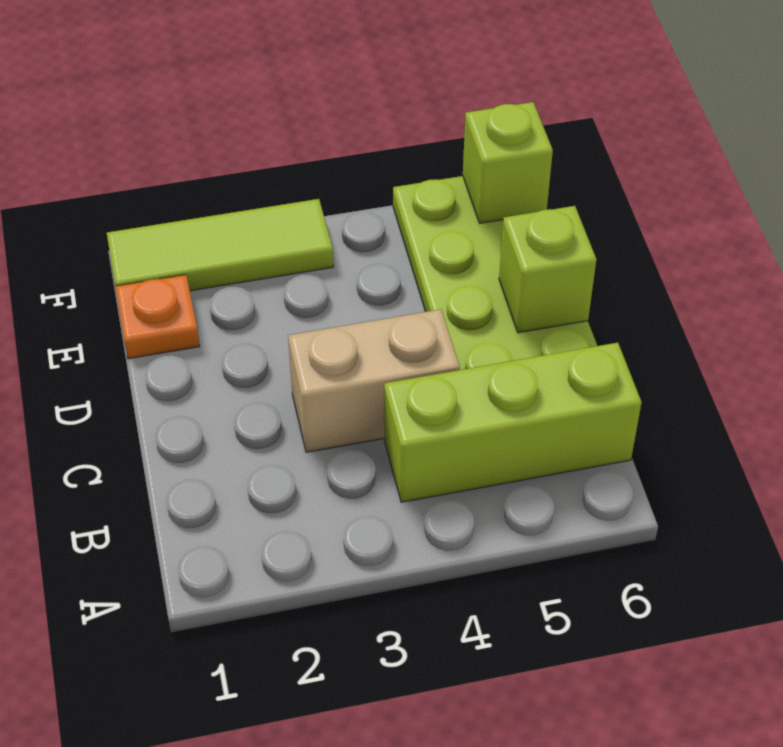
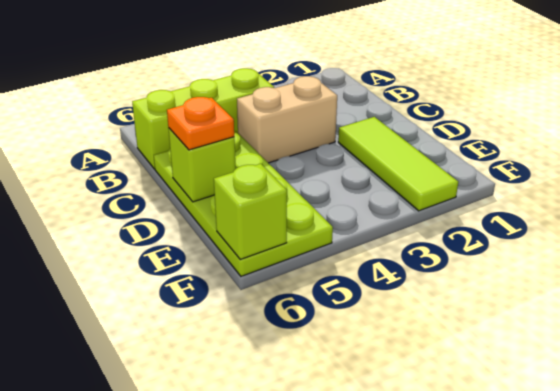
orange plate E1 level 1 -> orange plate D6 level 3
lime tile F1:F3 level 1 -> lime tile D2:F2 level 1

